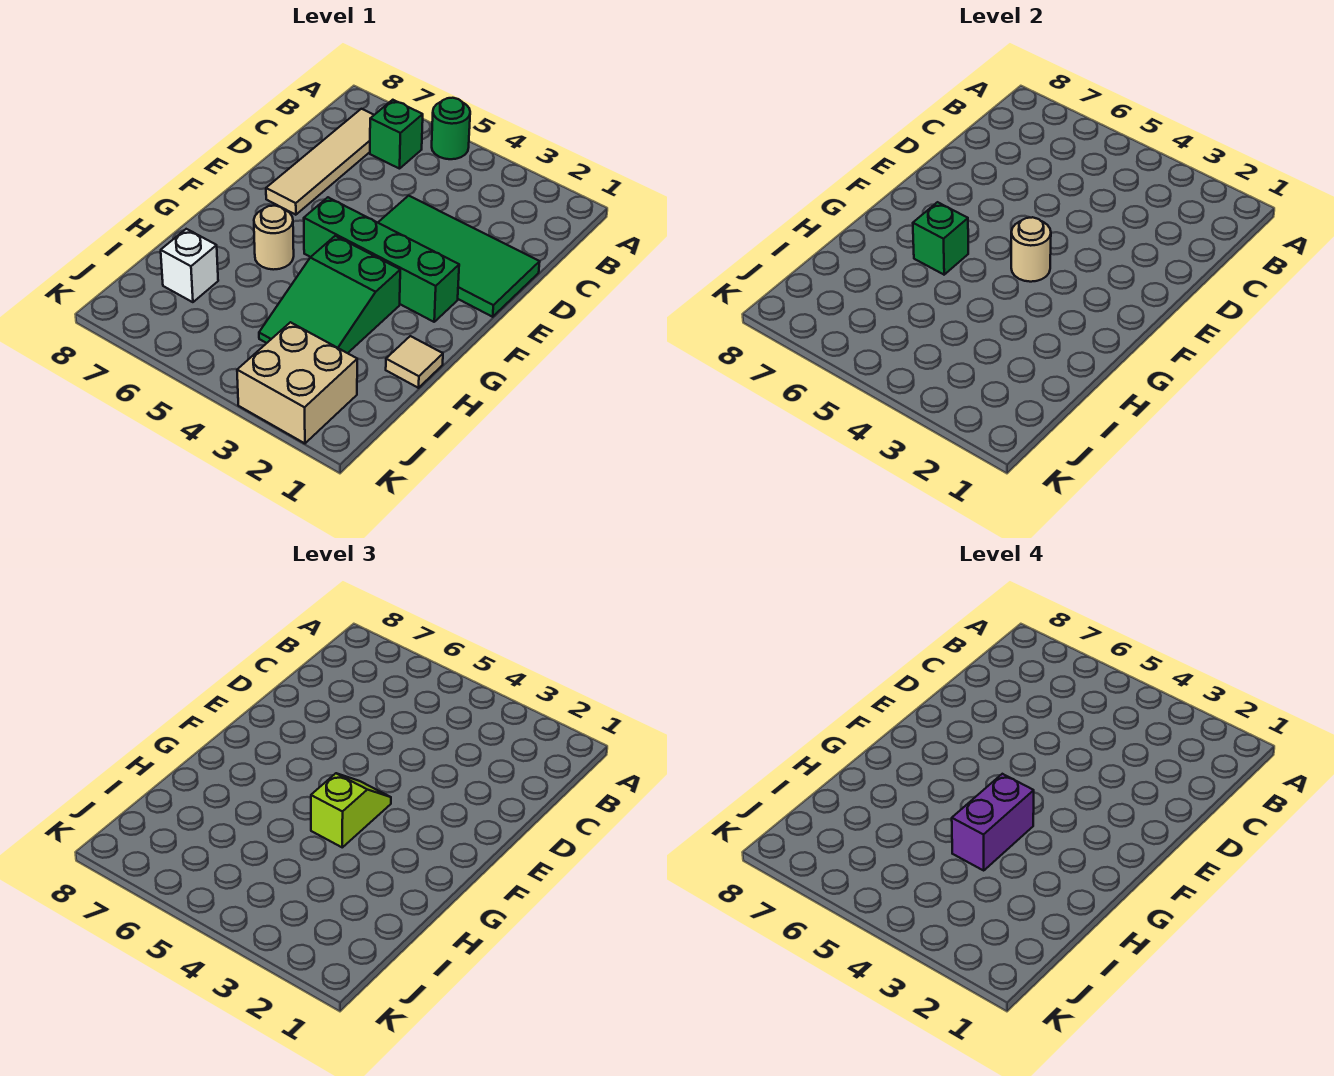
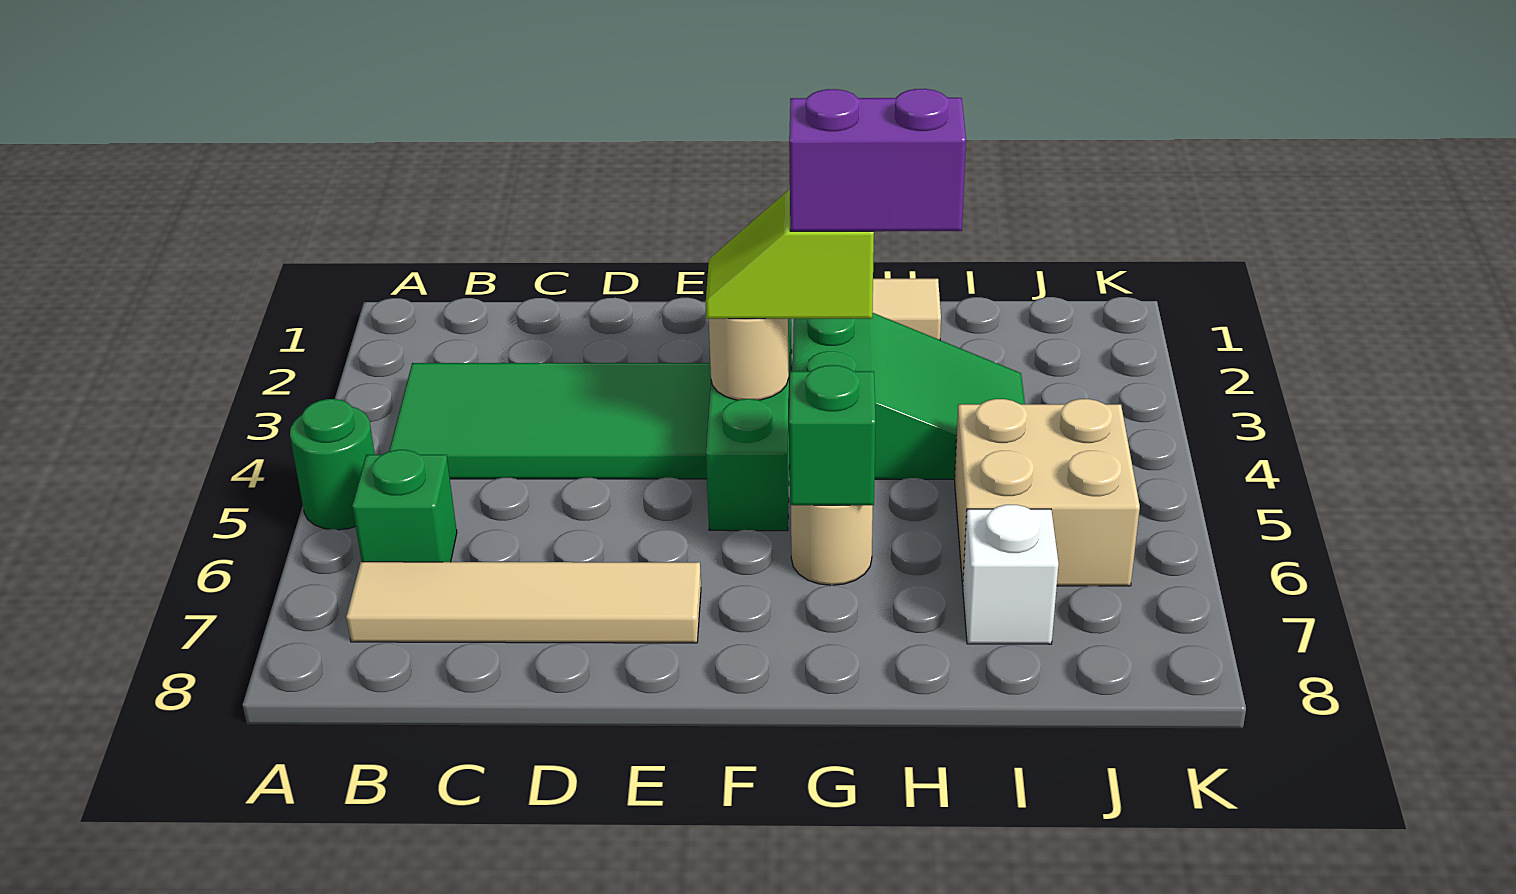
green tile D1:E4 level 1 -> green tile B3:E4 level 1
tan brick J2:K3 level 1 -> tan brick I5:J6 level 1

